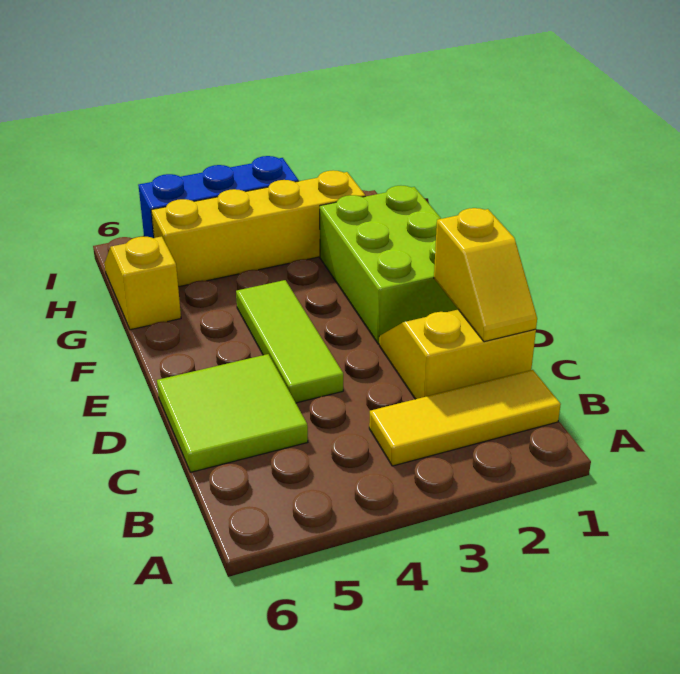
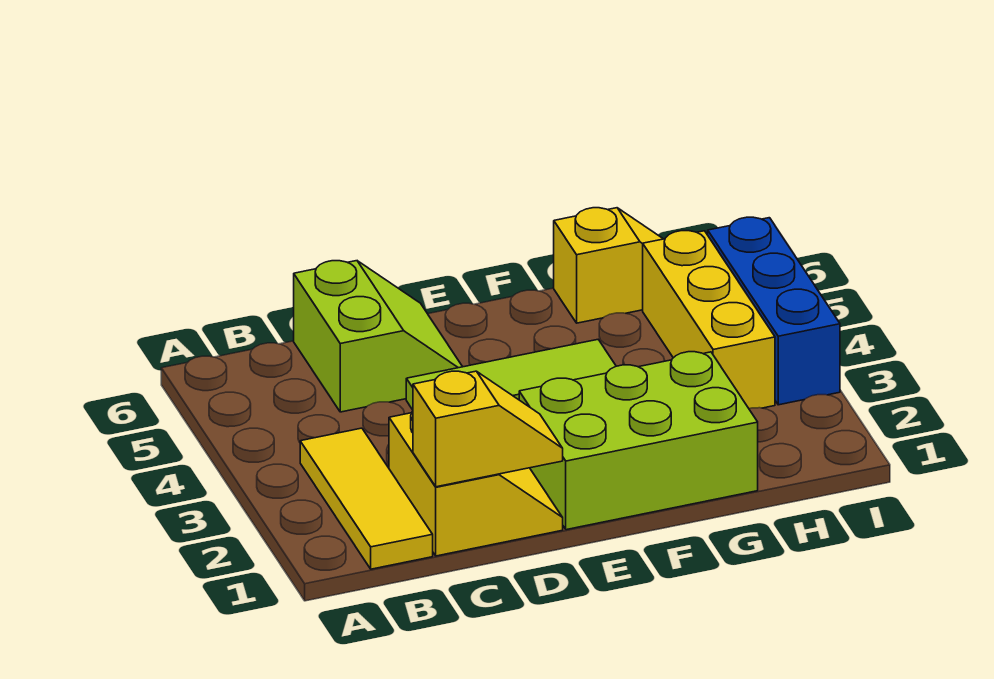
yellow slope C1:D1 level 2 top D -> yellow slope C1:D1 level 2 top C
lime tile C5:D6 level 1 -> lime slope C5:D6 level 1 top C
yellow brick H2:H5 level 1 -> yellow brick H3:H5 level 1

